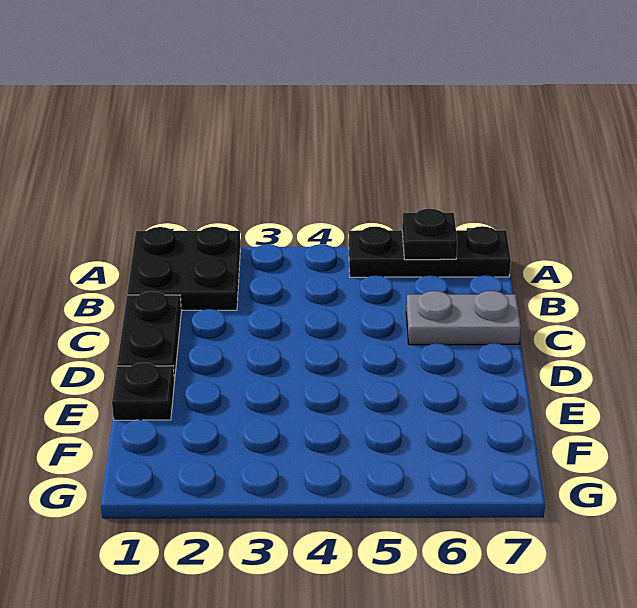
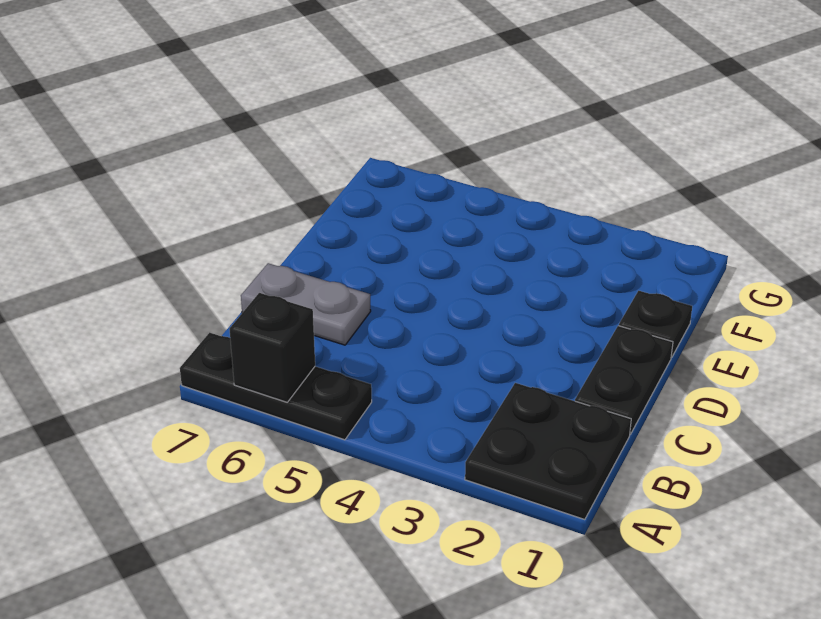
black plate A6 level 2 -> black brick A6 level 2

